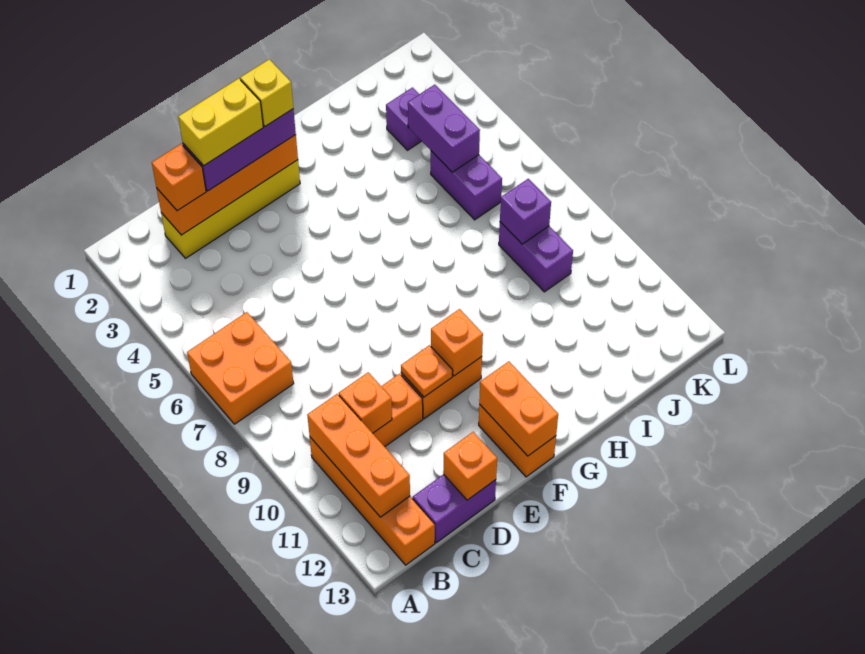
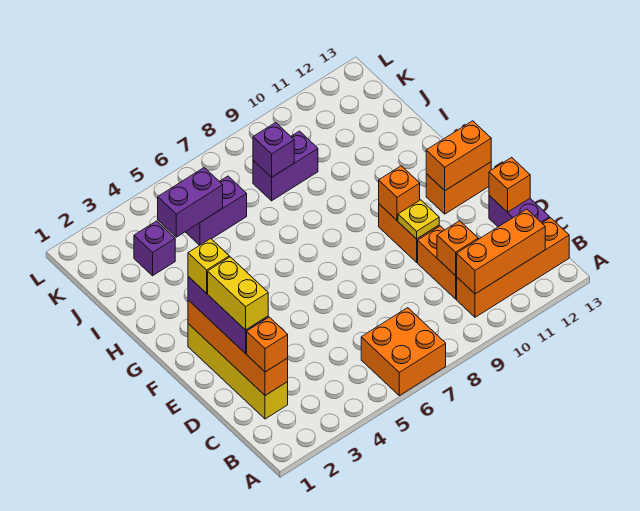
orange plate E10 level 2 -> yellow plate E10 level 2

